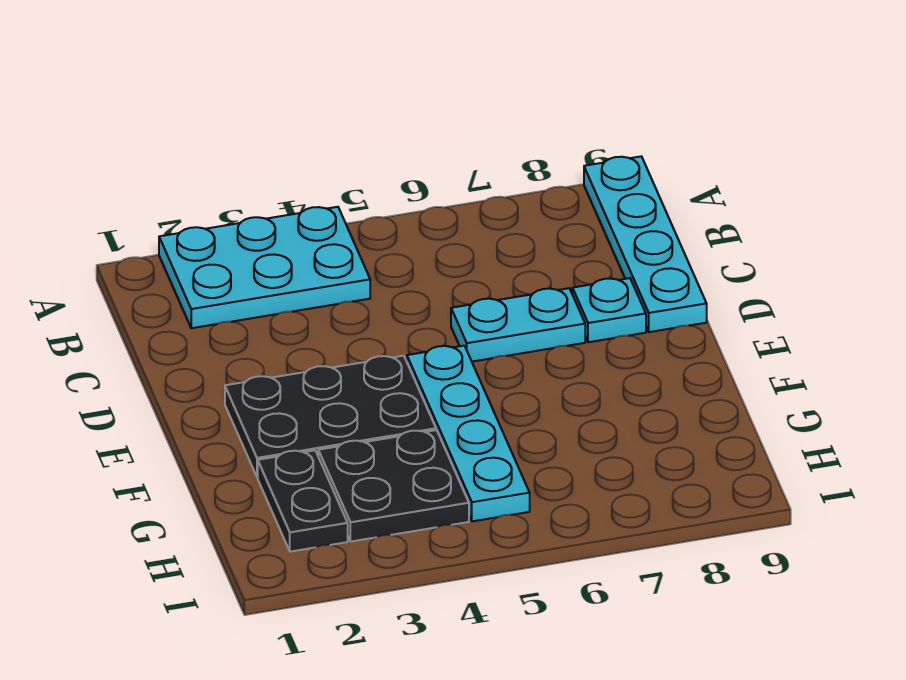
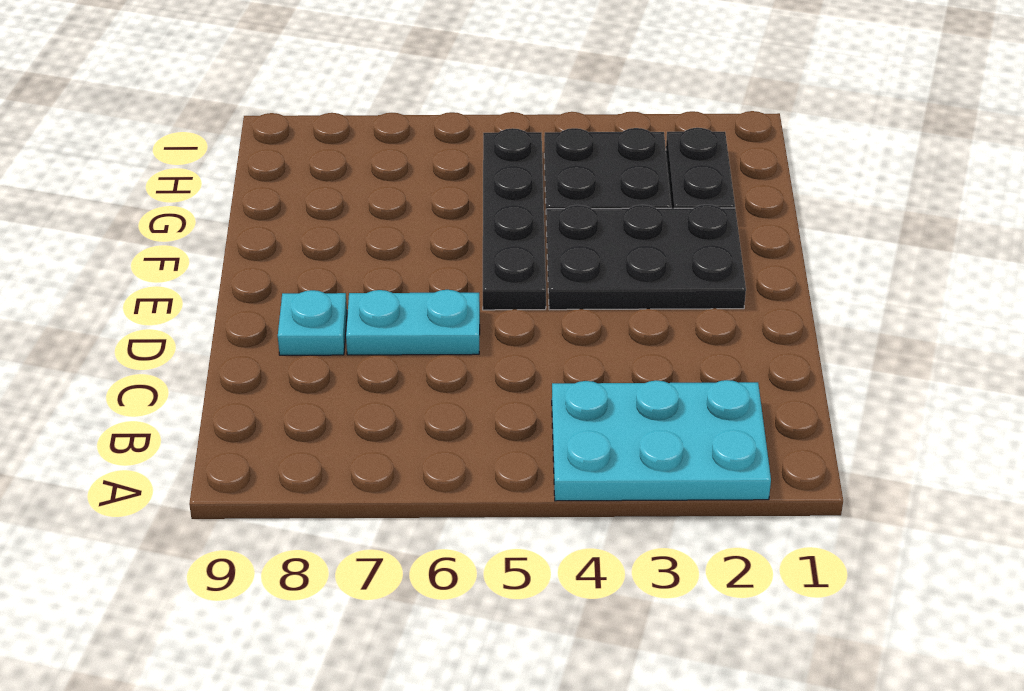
cyan plate A9:D9 level 1 -> none
cyan plate E5:H5 level 1 -> black plate E5:H5 level 1

